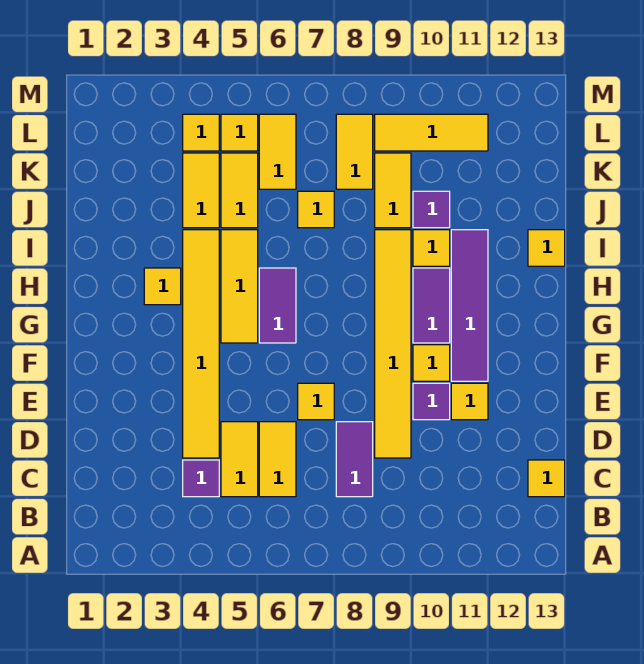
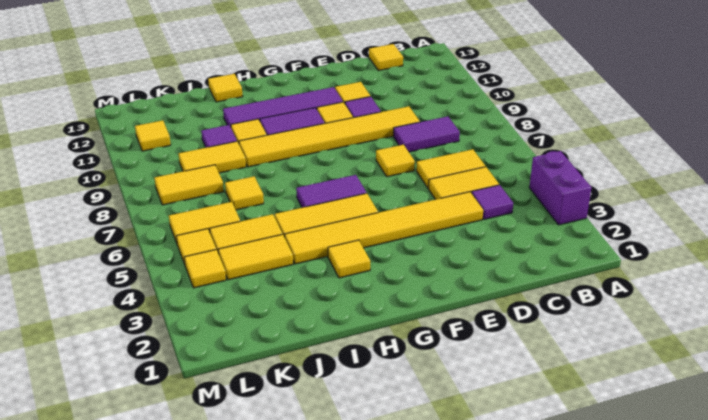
none -> purple brick A3:A4 level 1
yellow tile L9:L11 level 1 -> yellow tile L11 level 1

